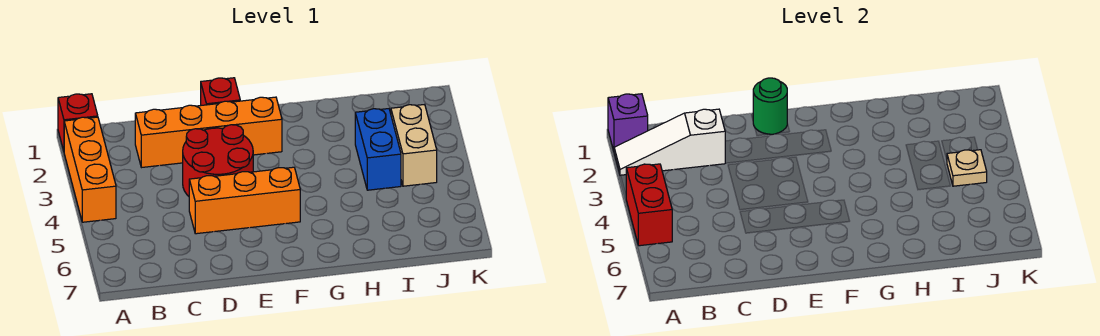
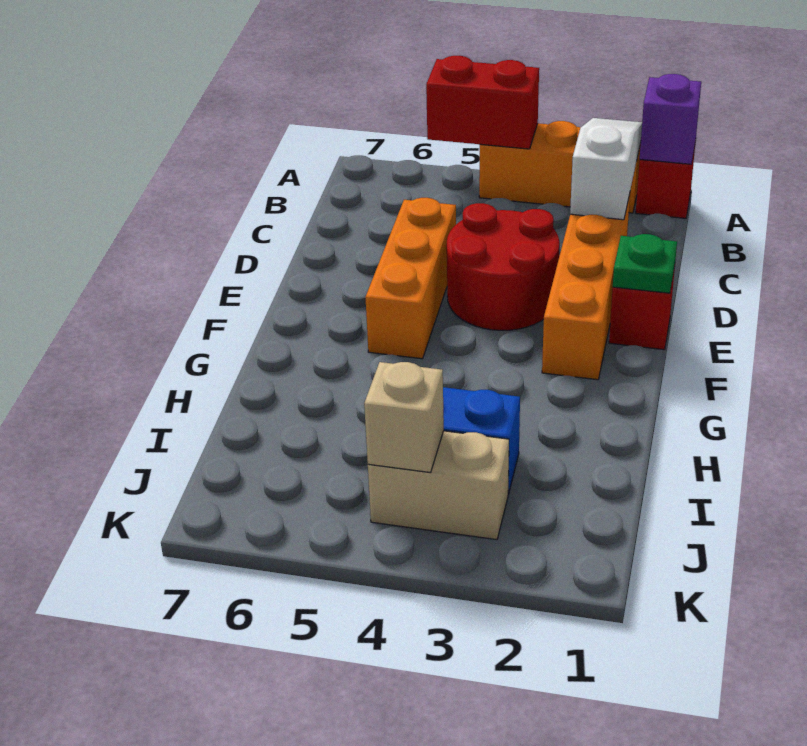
green round brick E1 level 2 -> green plate E1 level 2
tan plate J4 level 2 -> tan brick J4 level 2

